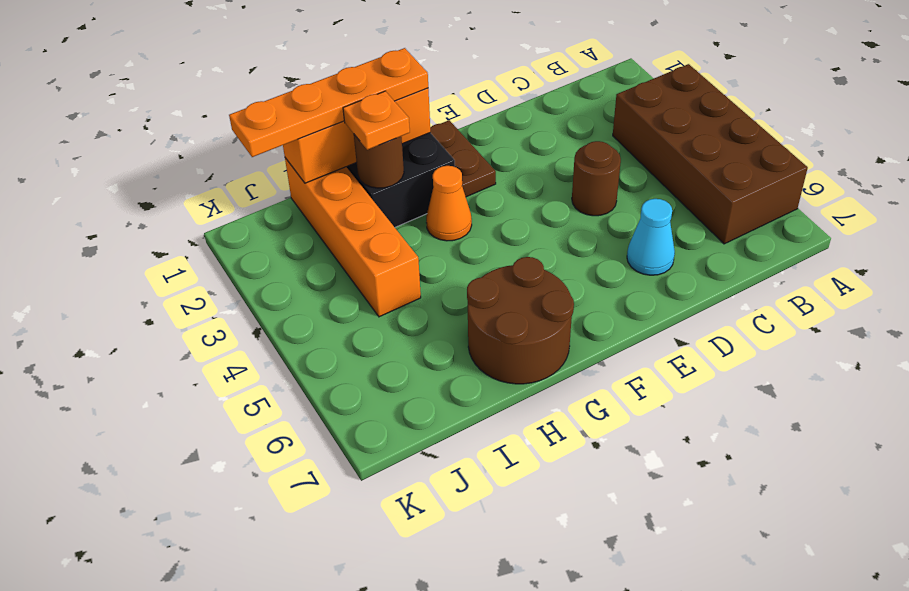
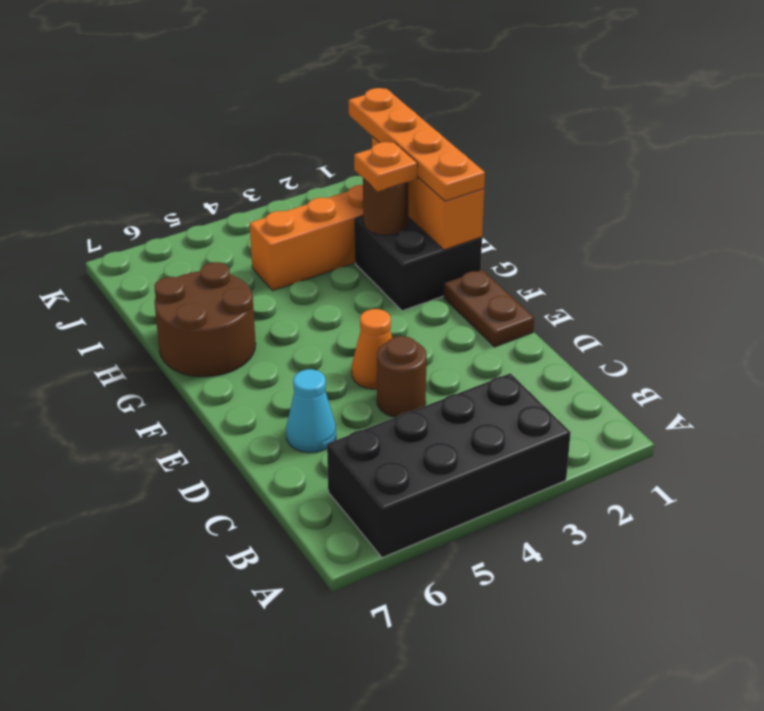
brown brick A3:B6 level 1 -> black brick A3:B6 level 1
brown plate F1:F2 level 1 -> brown plate E1:F1 level 1
orange cone G3 level 1 -> orange cone E4 level 1

